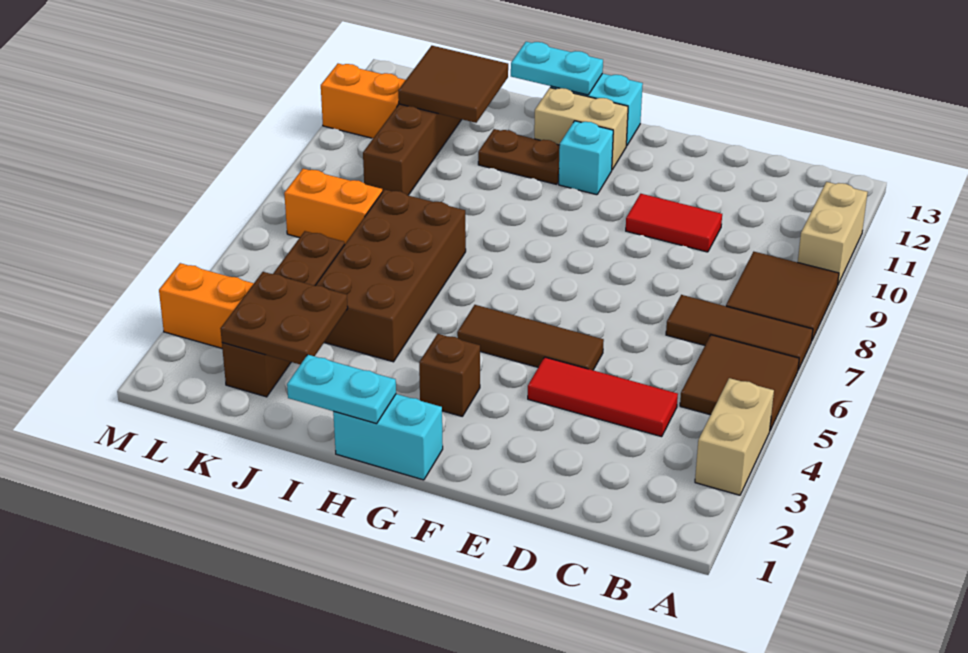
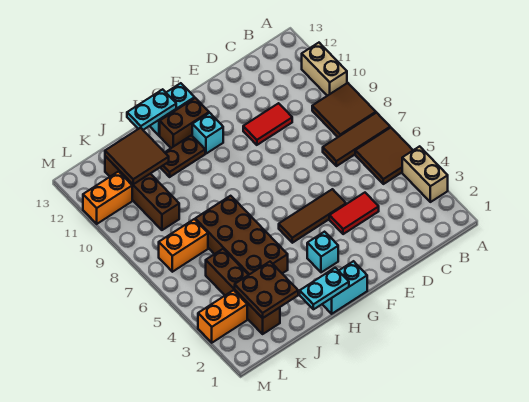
red tile C4:E4 level 1 -> red tile D4:E4 level 1
brown brick G3 level 1 -> cyan brick G3 level 1
tan brick G12:H12 level 1 -> brown brick G12:H12 level 1

